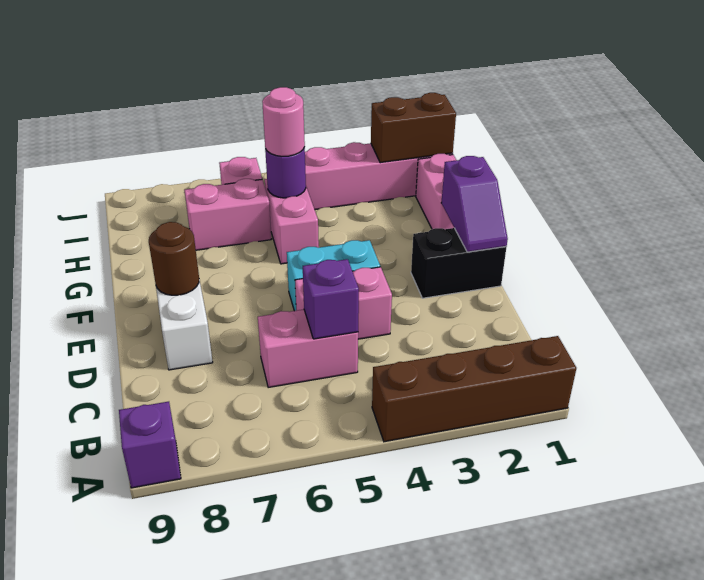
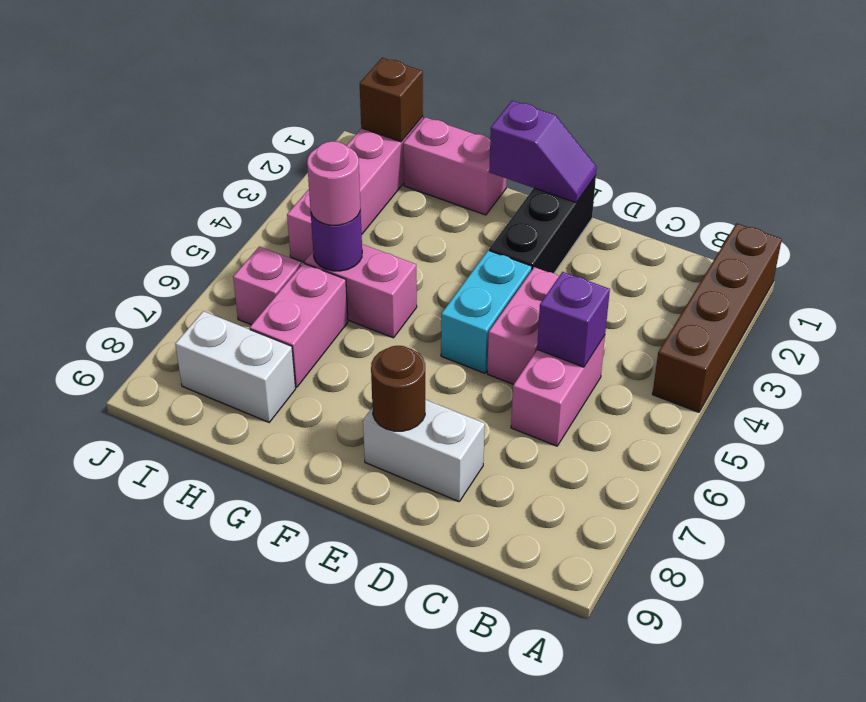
purple brick A9 level 1 -> none
black brick E1:E2 level 1 -> black brick E1:E3 level 1
none -> white brick H8:I8 level 1
brown brick I1:I2 level 2 -> brown brick I1 level 2

